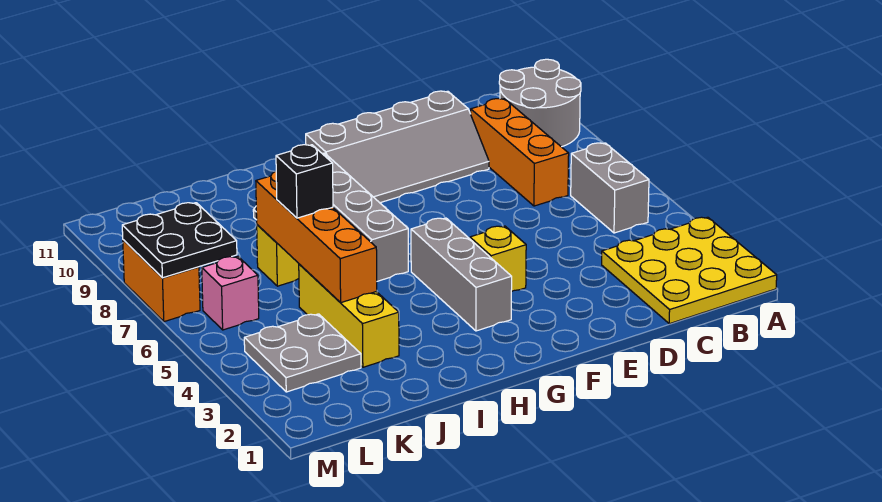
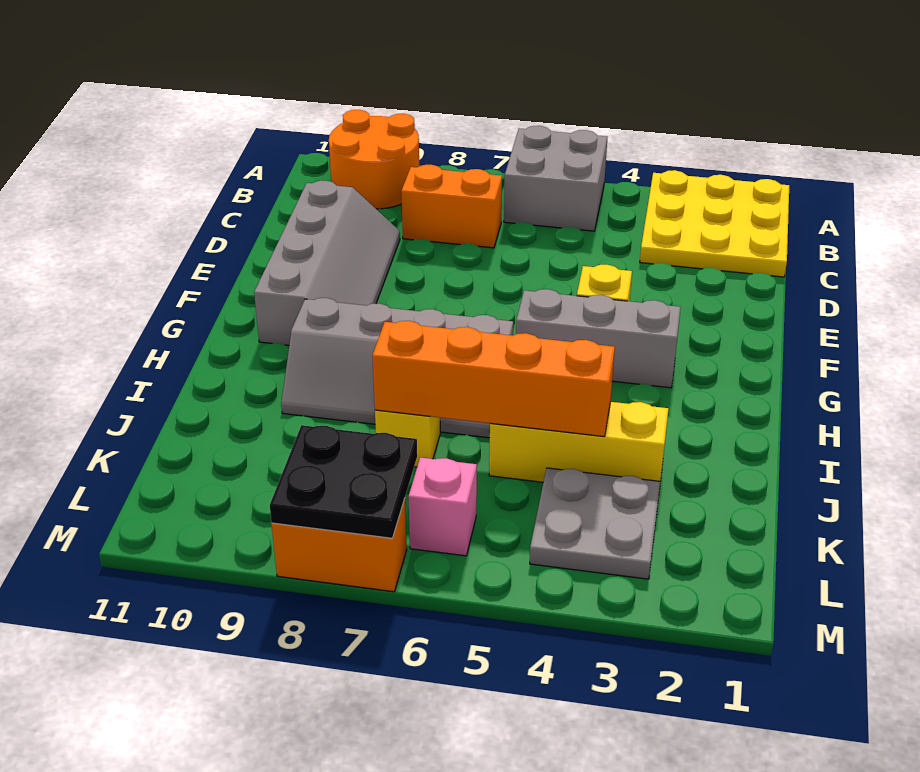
grey round brick A9:B10 level 1 -> orange round brick A9:B10 level 1
grey brick B5:B6 level 1 -> grey brick A5:B6 level 1
orange brick C7:C9 level 1 -> orange brick C7:C8 level 1
black brick J6 level 3 -> none

